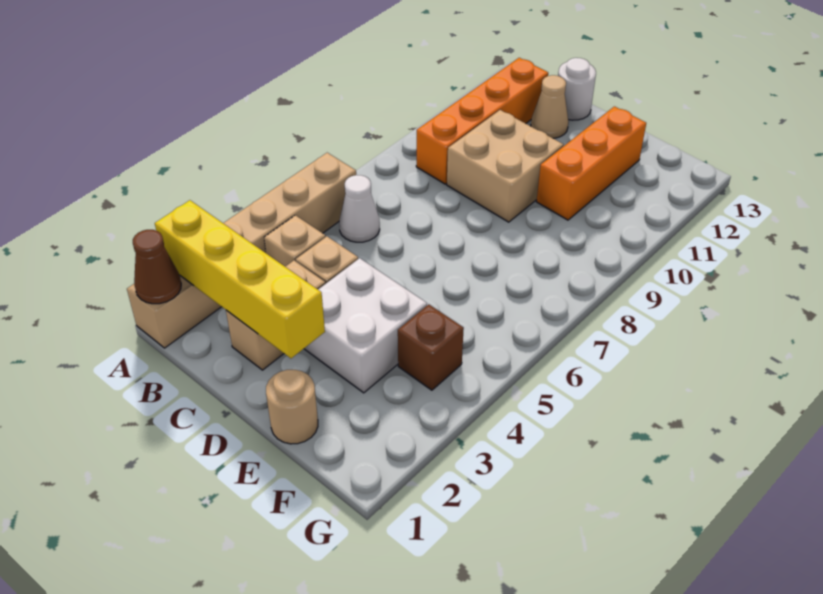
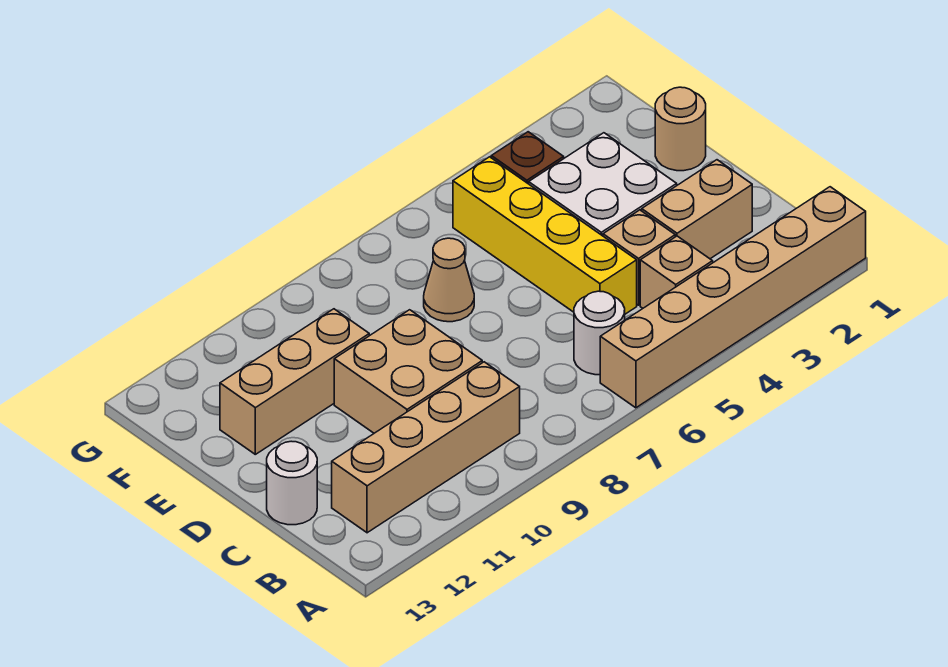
brown cone A1 level 2 -> none
yellow brick A2:D2 level 2 -> yellow brick C5:F5 level 1
white cone B6 level 1 -> white round brick B6 level 1
orange brick B9:B12 level 1 -> tan brick B9:B12 level 1
tan cone C12 level 1 -> tan cone E7 level 1
orange brick E10:E12 level 1 -> tan brick E10:E12 level 1

